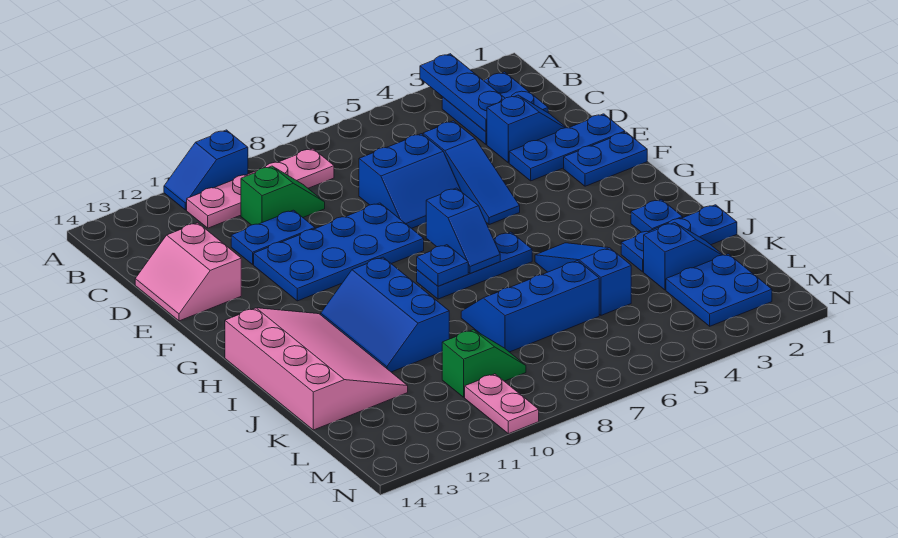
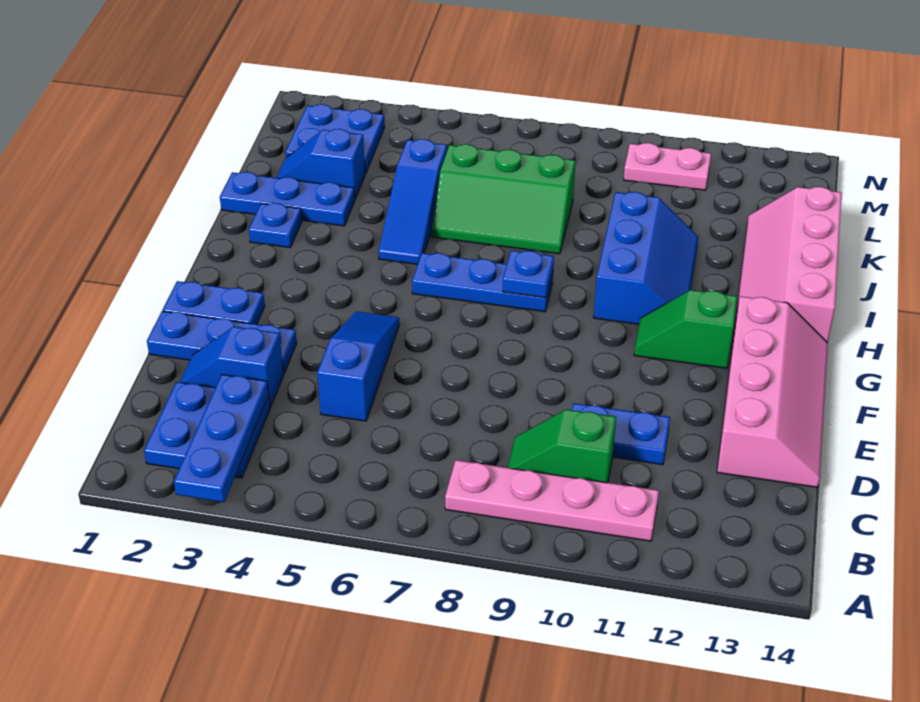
blue slope A10:A11 level 1 top 10 -> none
blue slope D6:E7 level 1 top D -> none
pink slope D13:E14 level 1 top 13 -> pink slope D13:G14 level 1 top 13
blue plate E8:F11 level 1 -> none
blue slope G7:H7 level 2 top G -> none
pink slope H12:K14 level 1 top 14 -> pink slope H13:K14 level 1 top 14
blue slope J6:K8 level 1 top K -> green slope J6:K8 level 1 top K
green slope L9:L10 level 1 top 10 -> green slope G11:G12 level 1 top 12
pink plate M10:N10 level 1 -> pink plate M10:M11 level 1

